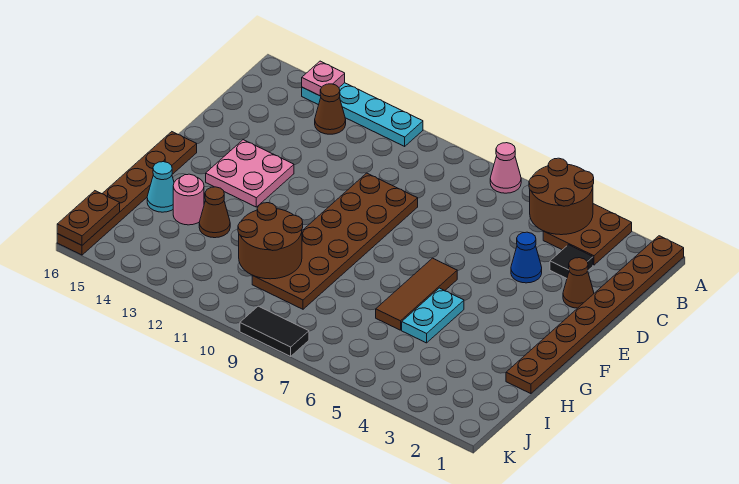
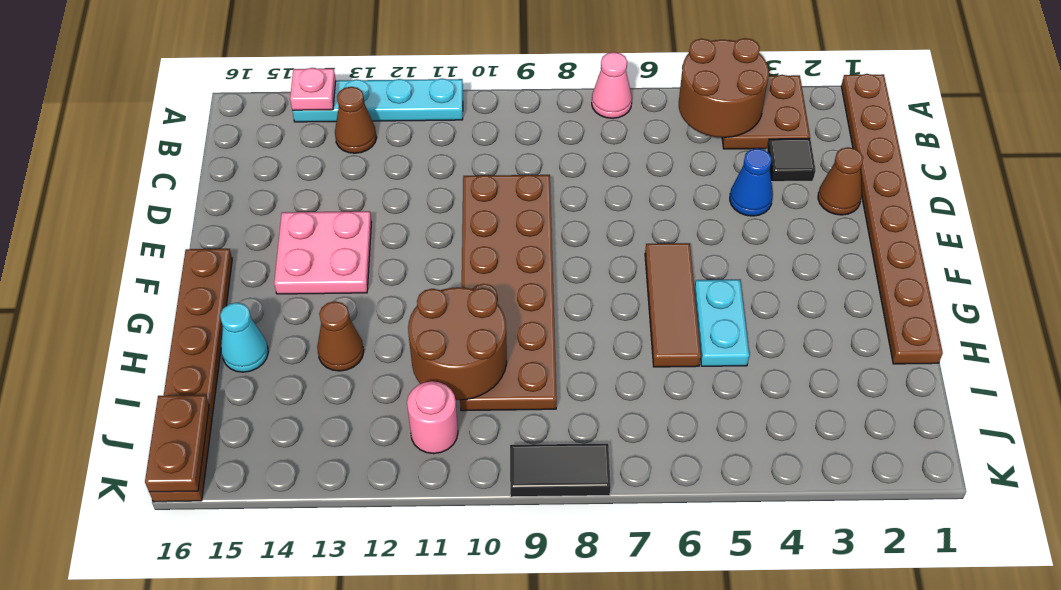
pink round brick H14 level 1 -> pink round brick J11 level 1

